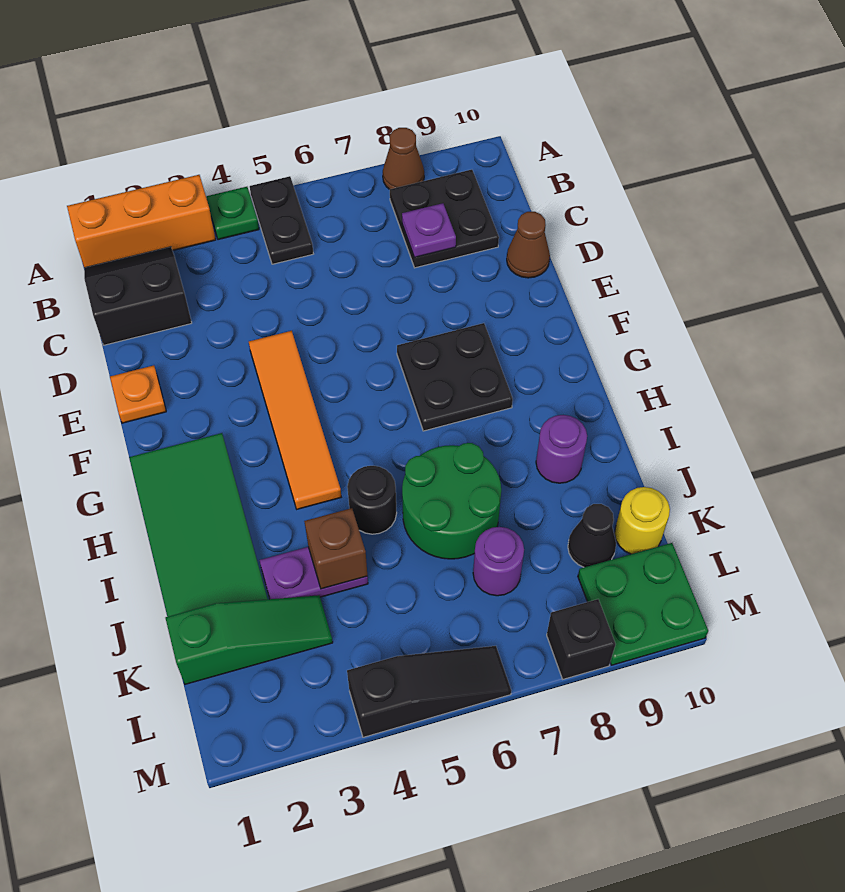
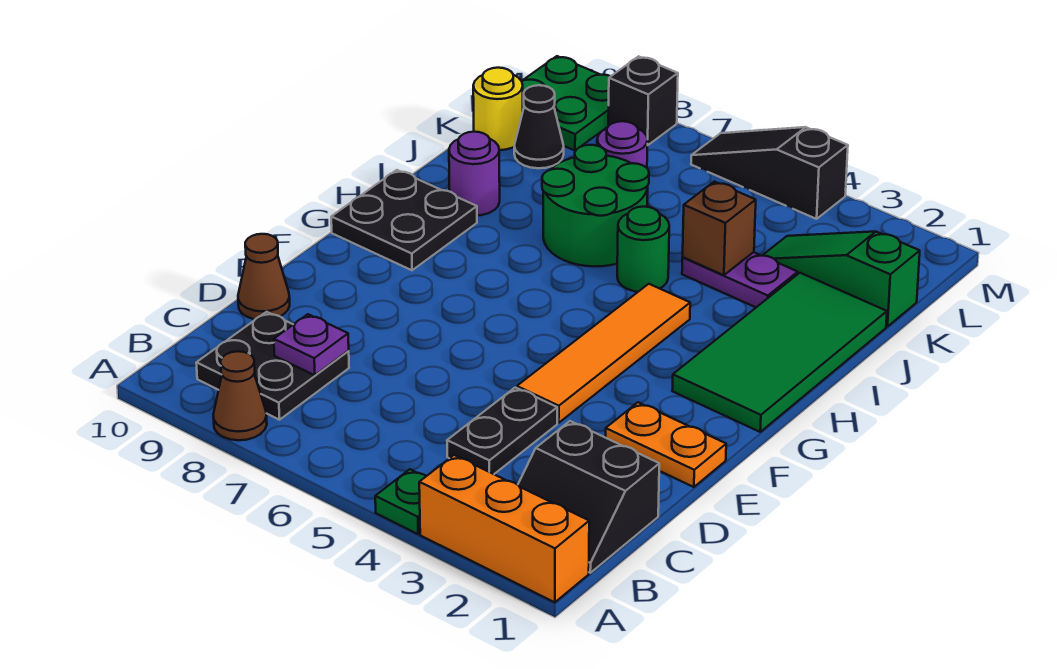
black plate A5:B5 level 1 -> black plate C4:D4 level 1
orange plate E1 level 1 -> orange plate E1:E2 level 1
black plate F7:G8 level 1 -> black plate G9:H10 level 1
black round brick I5 level 1 -> green round brick I5 level 1

